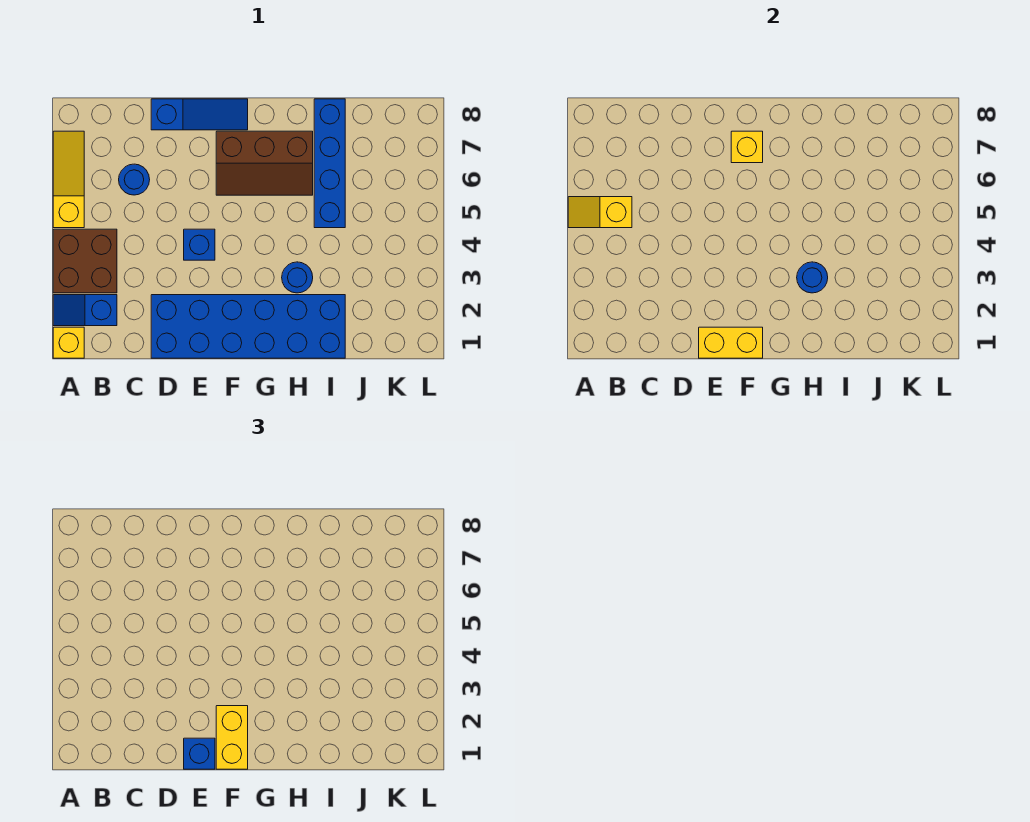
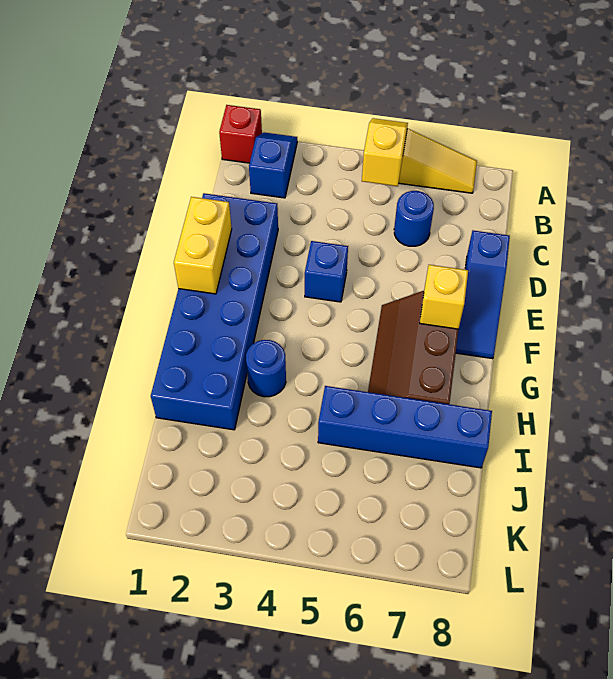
yellow brick A1 level 1 -> red brick A1 level 1
brown brick A3:B4 level 1 -> none
blue brick E1 level 3 -> none
yellow brick F1:F2 level 3 -> none
blue round brick H3 level 2 -> none

